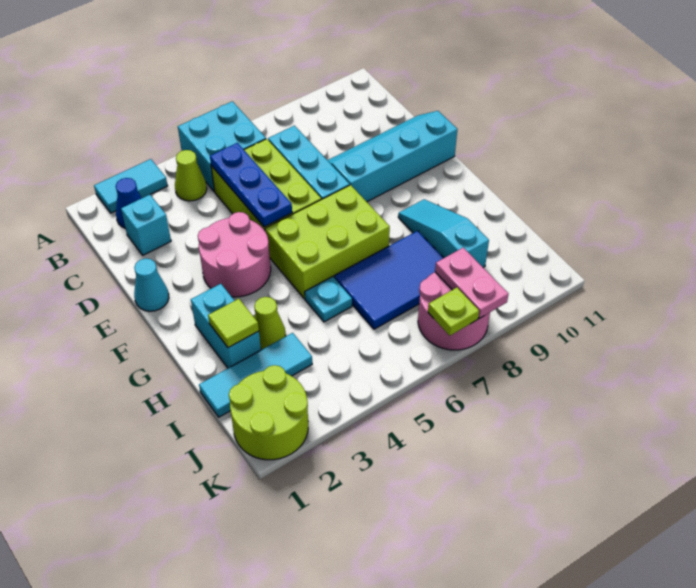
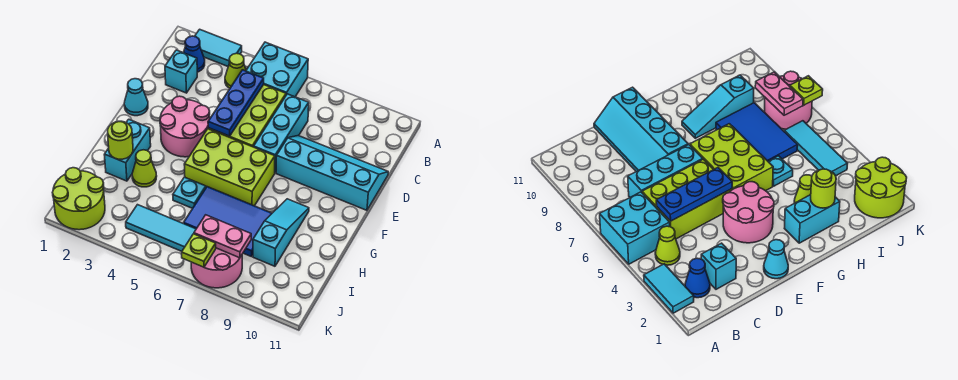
lime tile H2 level 2 -> lime round brick H2 level 2
cyan tile I1:I3 level 1 -> cyan tile J4:J6 level 1
pink plate J8:K8 level 2 -> pink plate J7:J8 level 2

